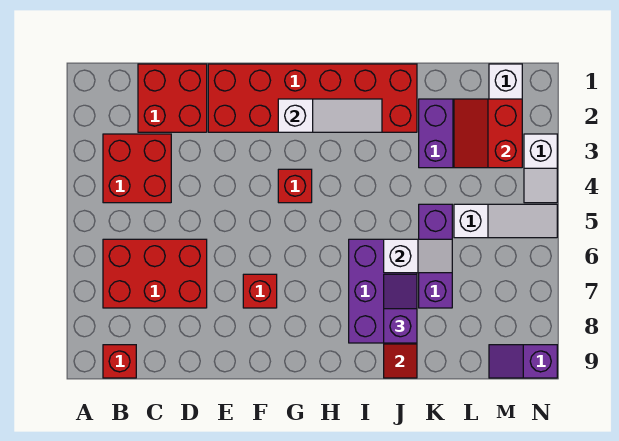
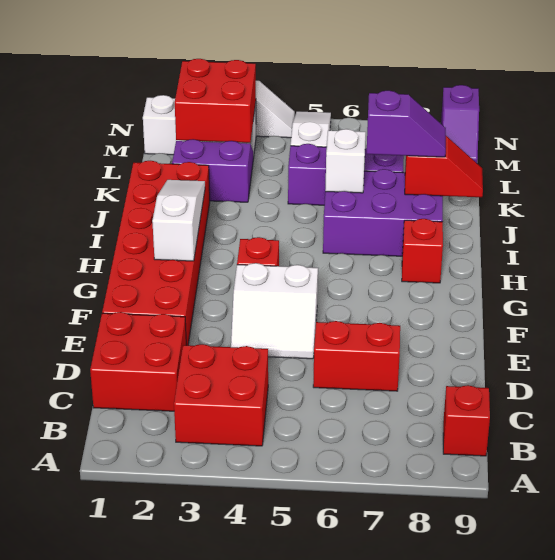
red brick B6:D7 level 1 -> red brick D6:D7 level 1
none -> white slope E4:F5 level 1 top F
red brick F7 level 1 -> red brick H8 level 1
purple slope J7:J8 level 3 top 8 -> purple slope J7:J8 level 3 top 7
red slope L2:M3 level 2 top M -> red brick L2:M3 level 2

